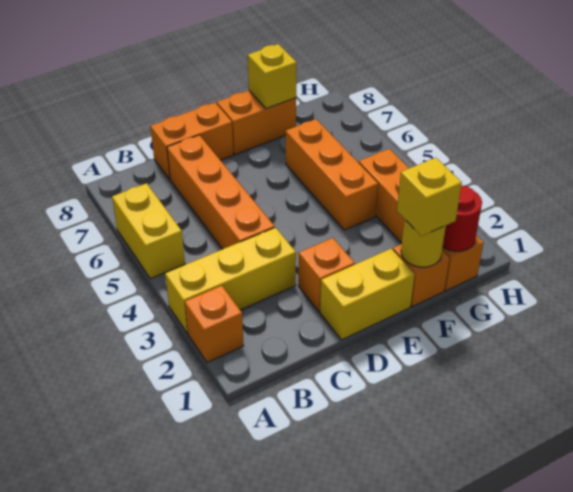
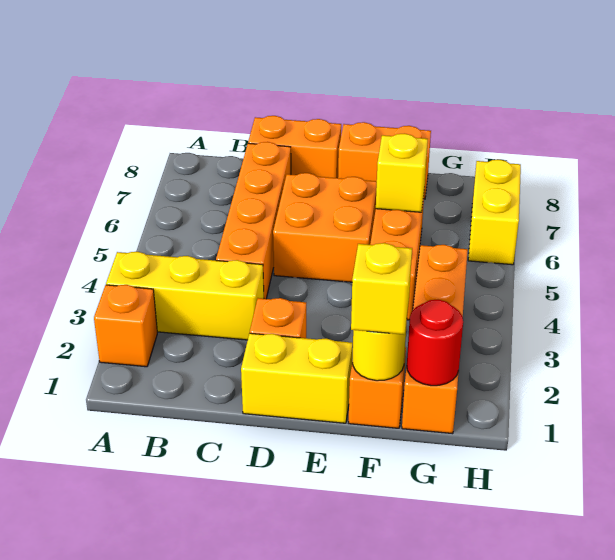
yellow brick A5:A6 level 1 -> yellow brick H6:H7 level 1
none -> orange brick D5:E6 level 1
yellow brick F8 level 2 -> yellow brick F6 level 2

